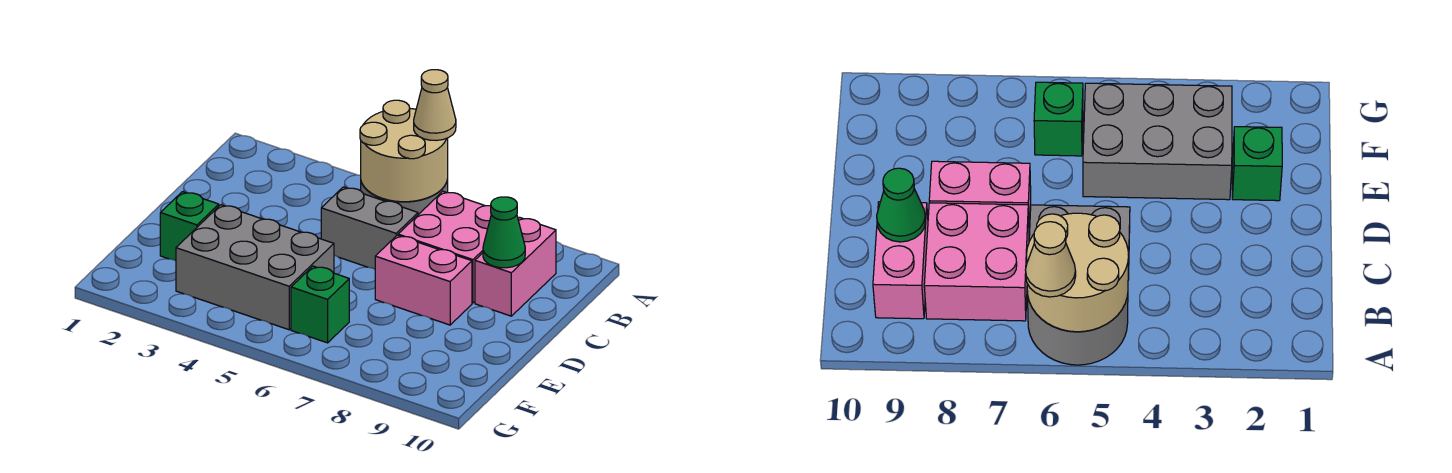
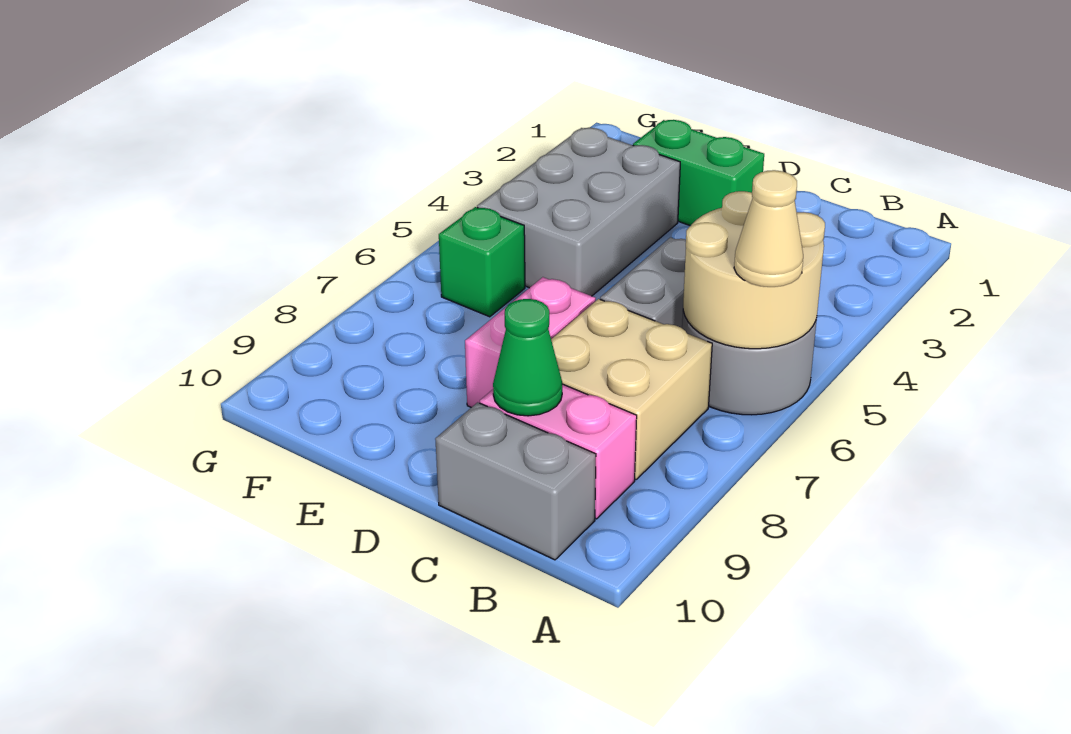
pink brick B7:C8 level 1 -> tan brick B7:C8 level 1
none -> grey brick B10:C10 level 1
green brick E2 level 1 -> green brick D2:E2 level 1

